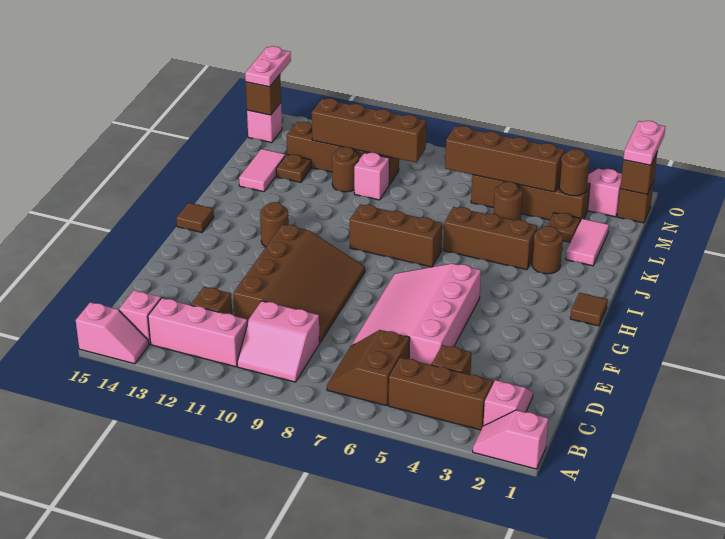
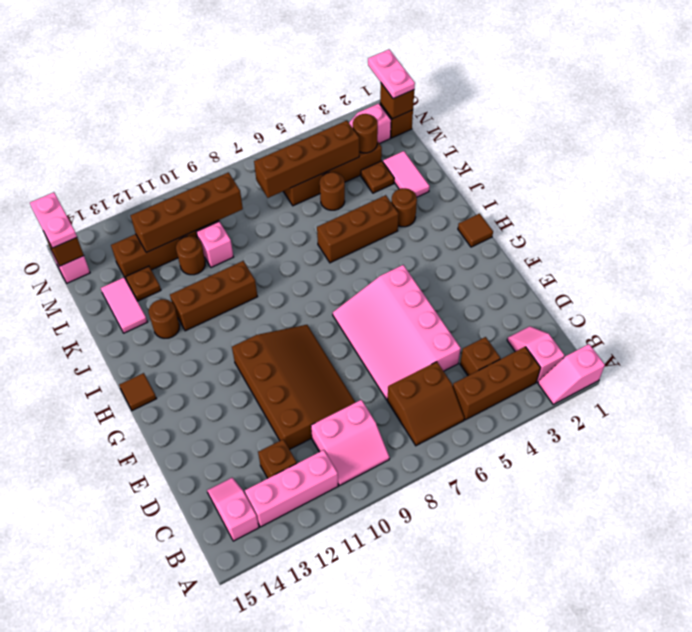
pink slope A14:A15 level 1 top 15 -> none
brown slope B6:C7 level 1 top 6 -> brown slope B6:C7 level 1 top C
brown round brick H12 level 1 -> brown round brick J13 level 1
brown brick I7:I9 level 1 -> brown brick J10:J12 level 1

